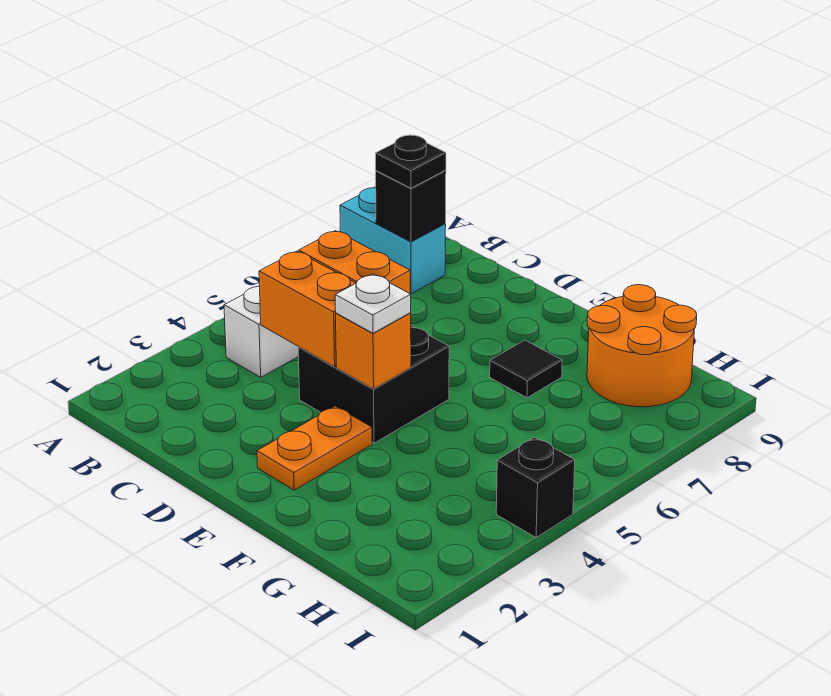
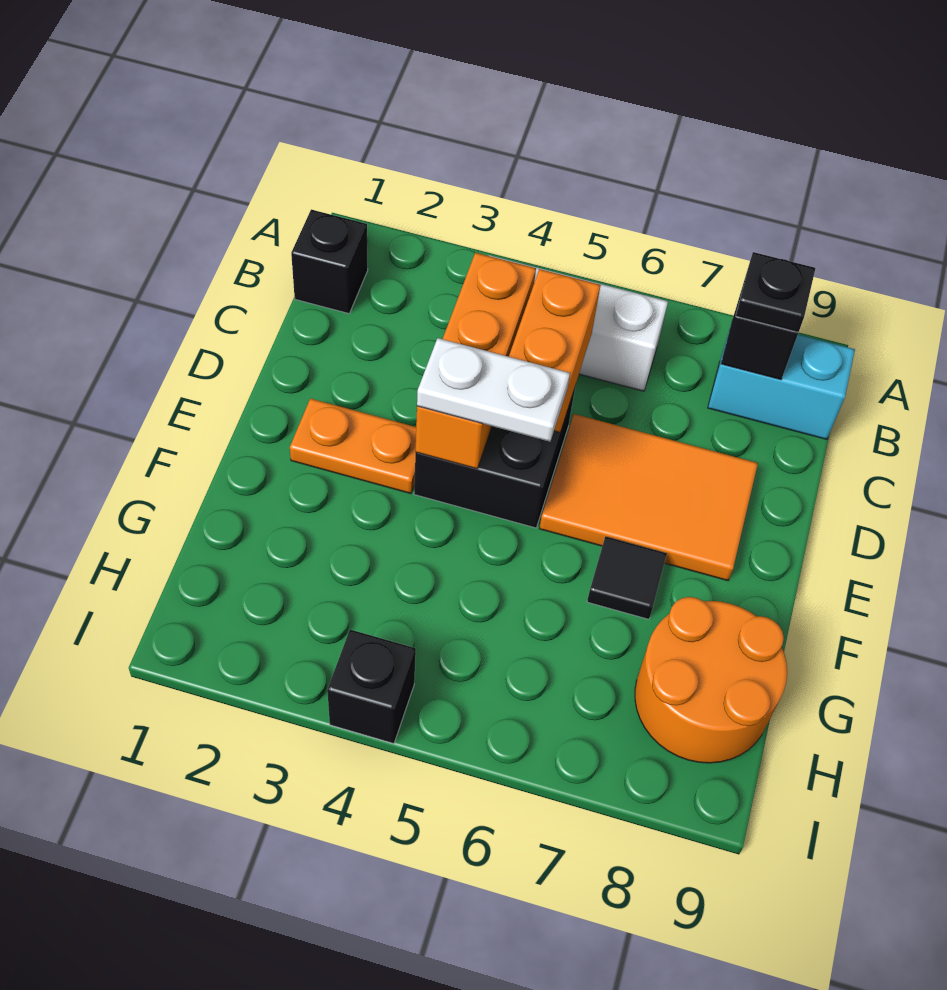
cyan brick A8:B8 level 1 -> cyan brick B8:B9 level 1
none -> black brick B1 level 1
none -> orange tile D6:E8 level 1
white plate E4 level 3 -> white plate E4:E5 level 3

